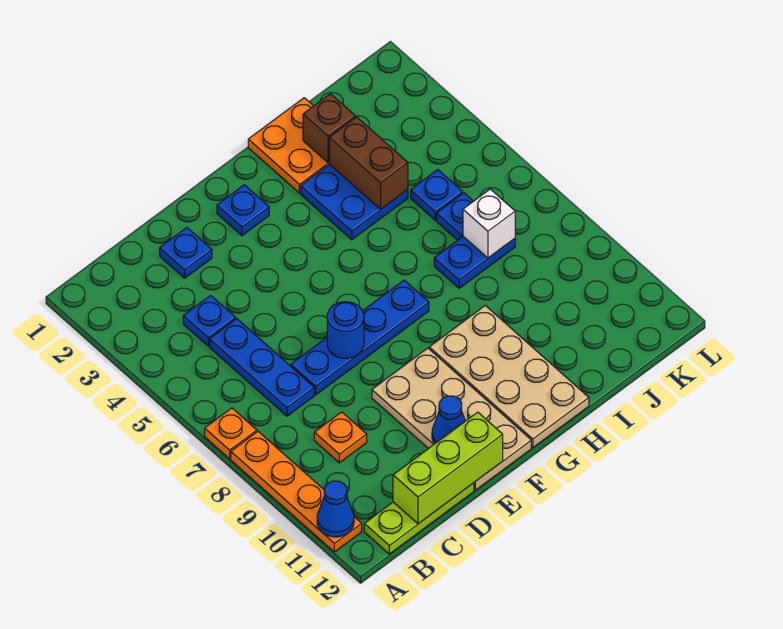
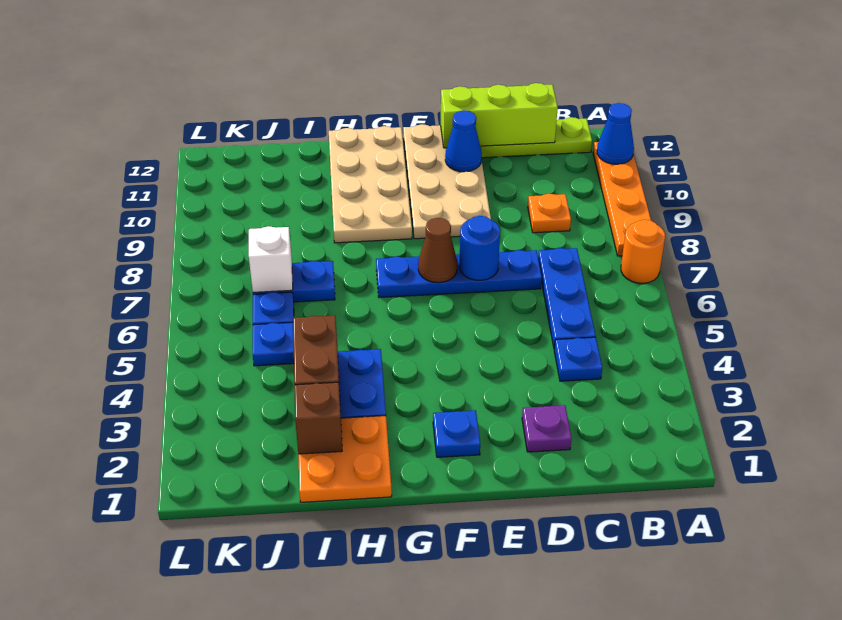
orange plate A7 level 1 -> orange round brick A7 level 1
blue plate D2 level 1 -> purple plate D2 level 1
none -> brown cone F7 level 2

